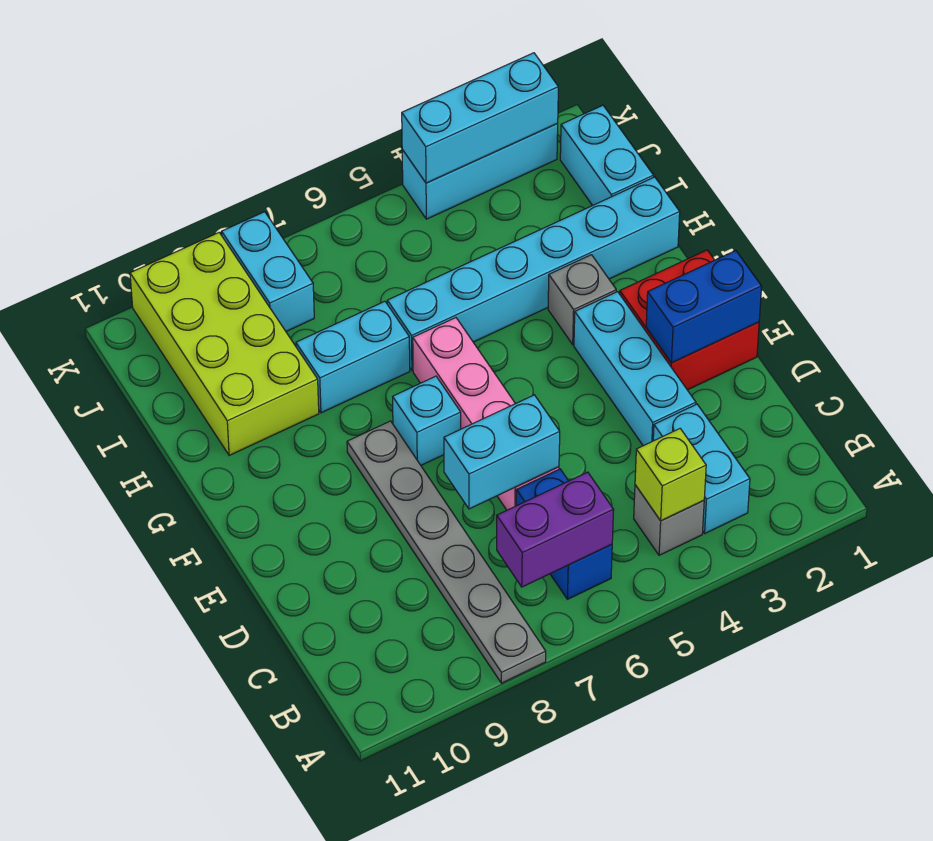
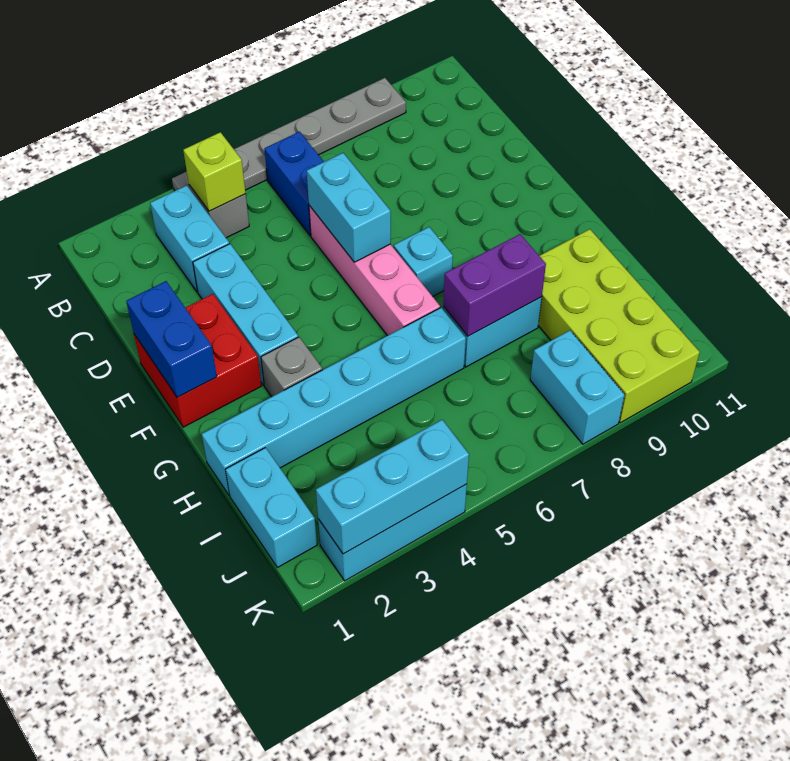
grey plate A8:F8 level 1 -> grey plate A4:A9 level 1
purple brick B6:B7 level 2 -> purple brick H7:H8 level 2
cyan brick D6:D7 level 2 -> cyan brick D6:E6 level 2
blue brick E1:E2 level 2 -> blue brick E1:F1 level 2

